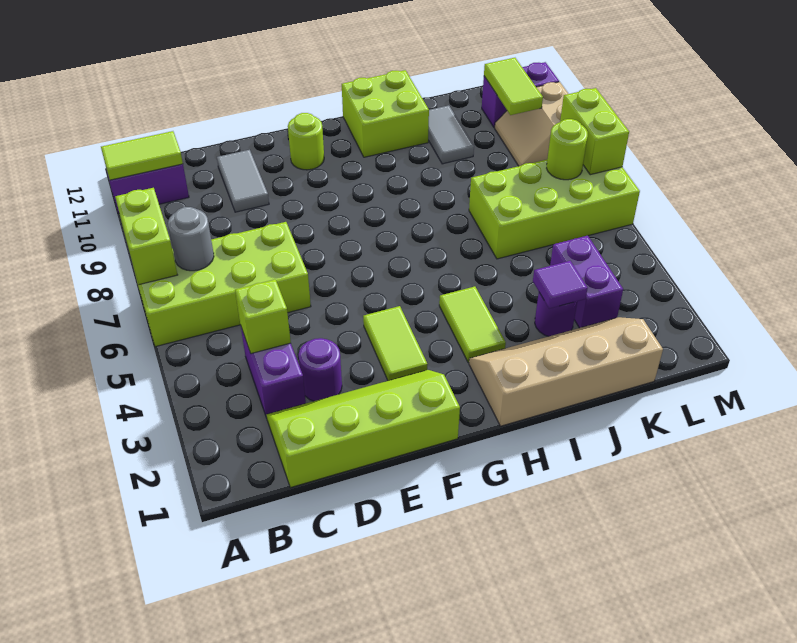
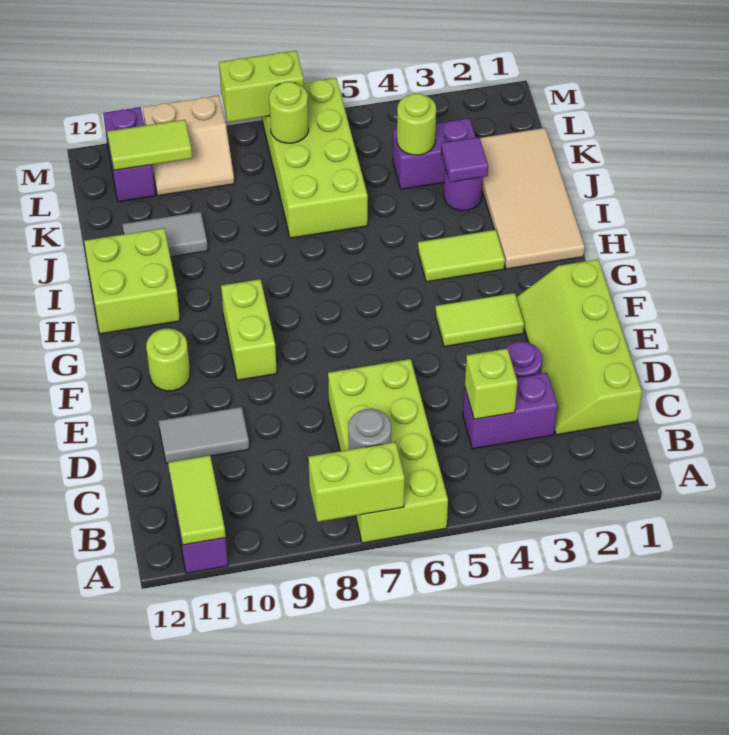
none -> lime brick F9:G9 level 1
tan slope H1:K2 level 1 top 1 -> tan tile H1:K2 level 1
none -> lime round brick K4 level 2

